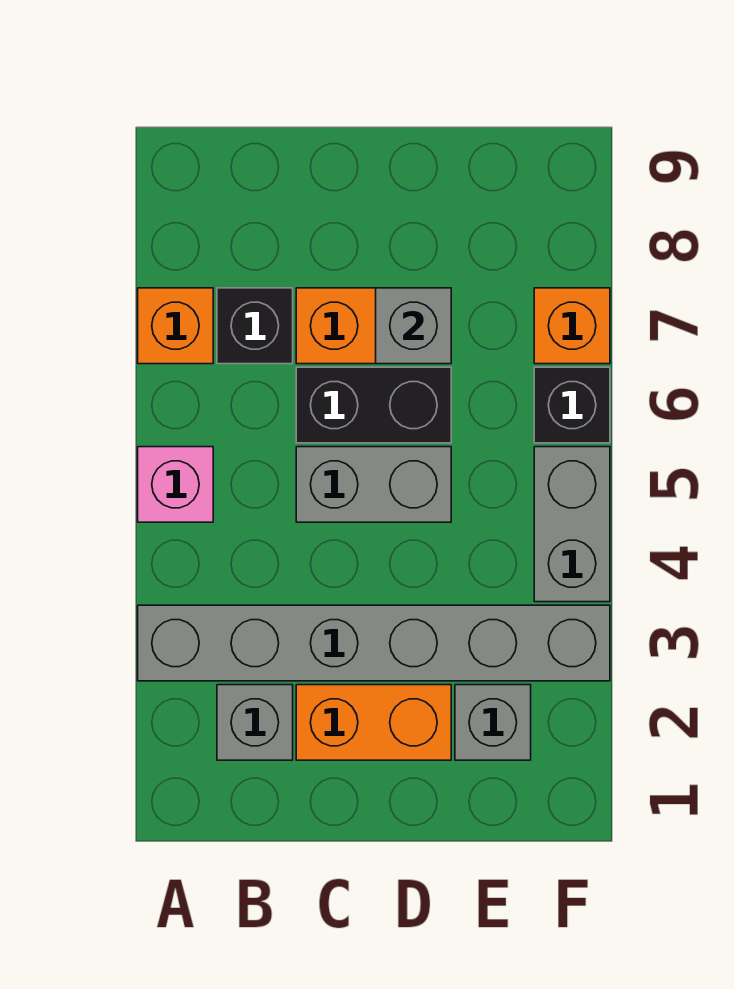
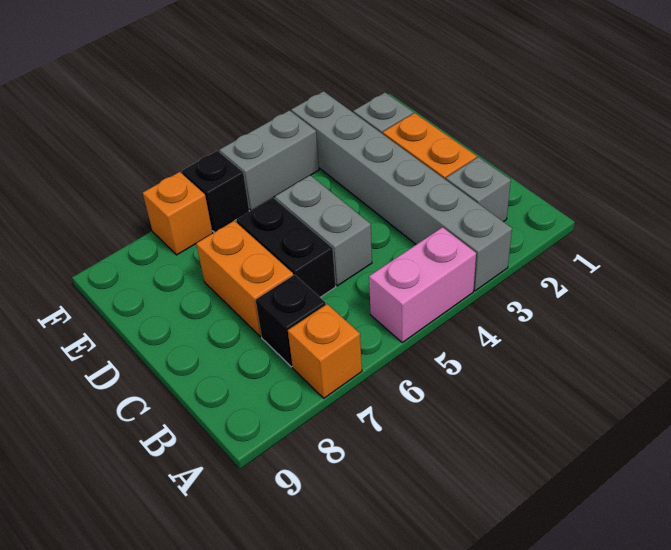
pink brick A5 level 1 -> pink brick A4:A5 level 1
grey brick D7 level 2 -> none

